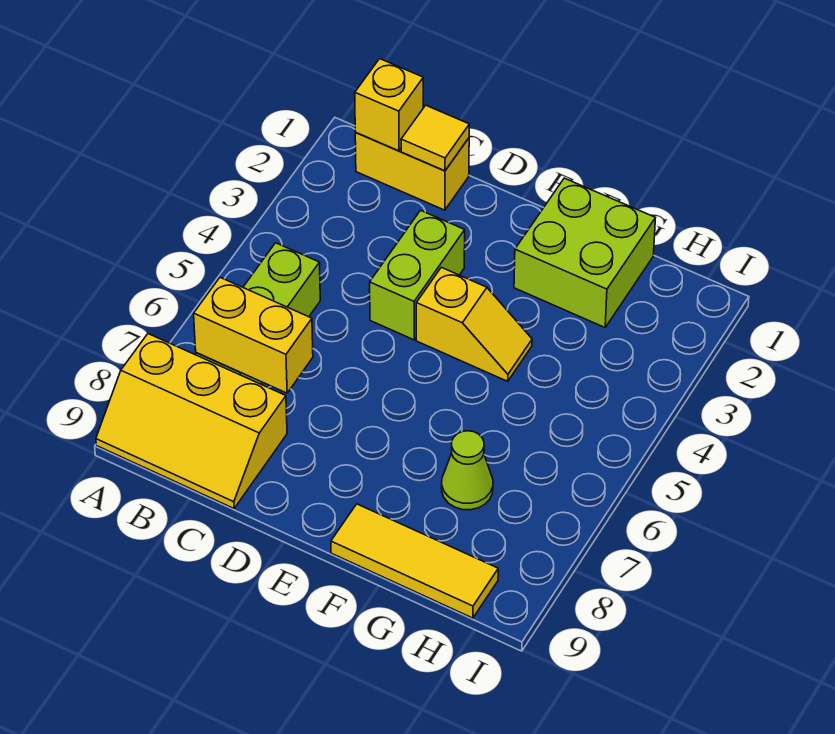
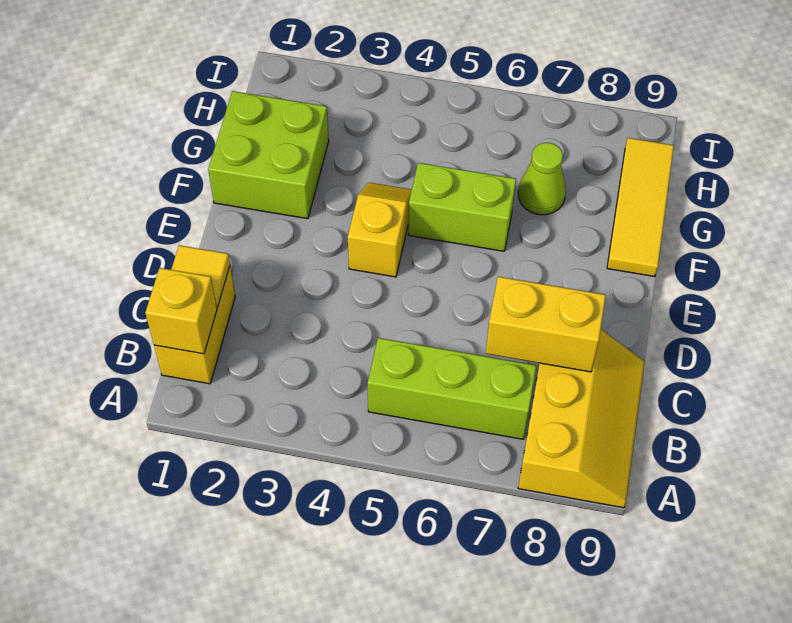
yellow brick B7:C7 level 2 -> yellow brick C7:C8 level 2
lime brick D3:D4 level 1 -> lime brick F5:F6 level 1

